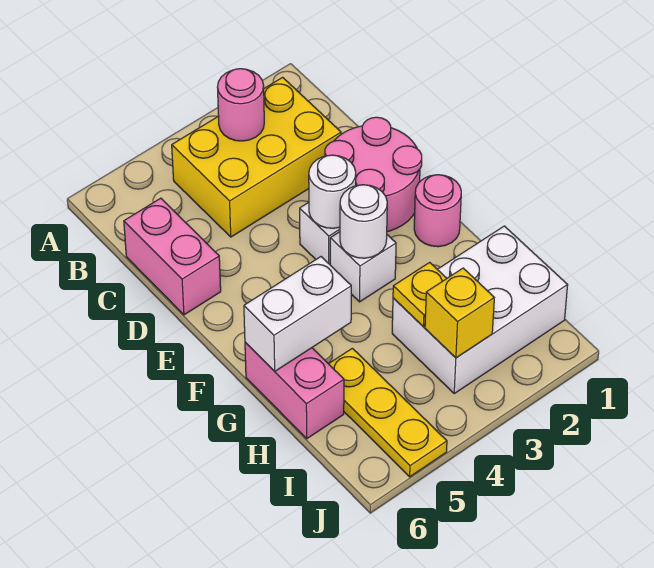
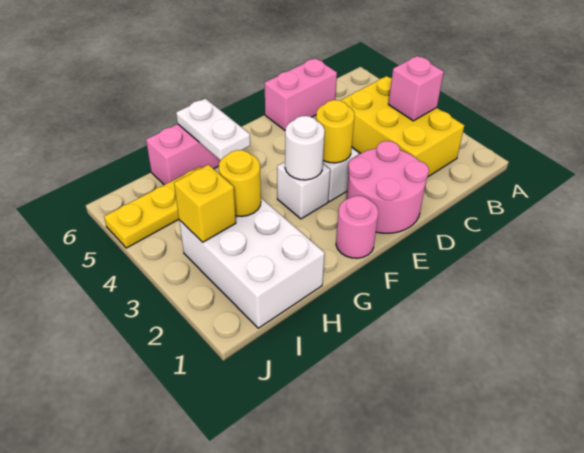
pink round brick B3 level 2 -> pink brick B3 level 2
white round brick E3 level 2 -> yellow round brick E3 level 2
white brick G5:G6 level 2 -> white plate G5:G6 level 2
yellow plate H3 level 2 -> yellow round brick H3 level 2

